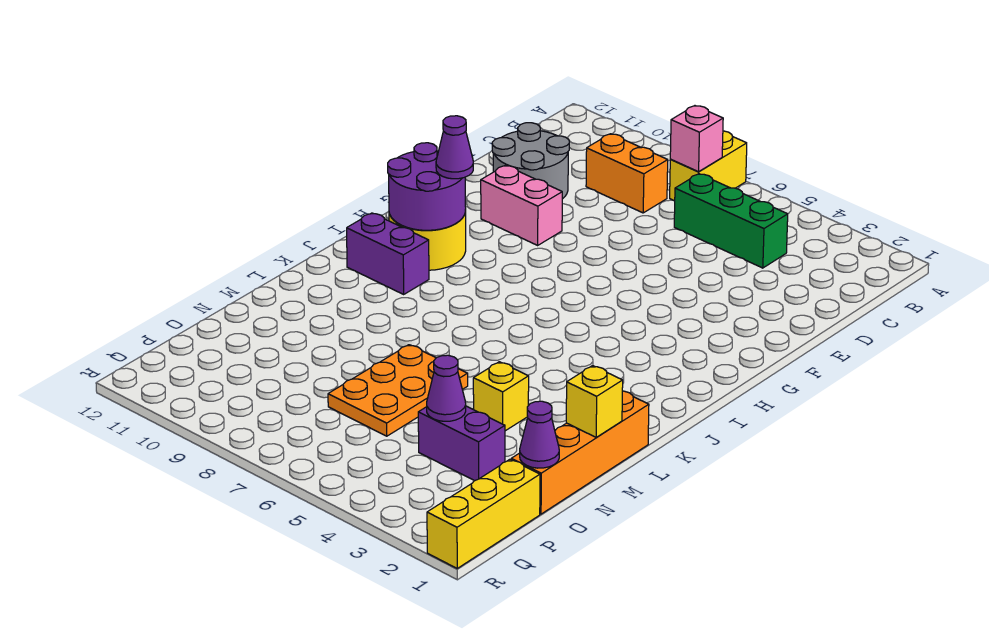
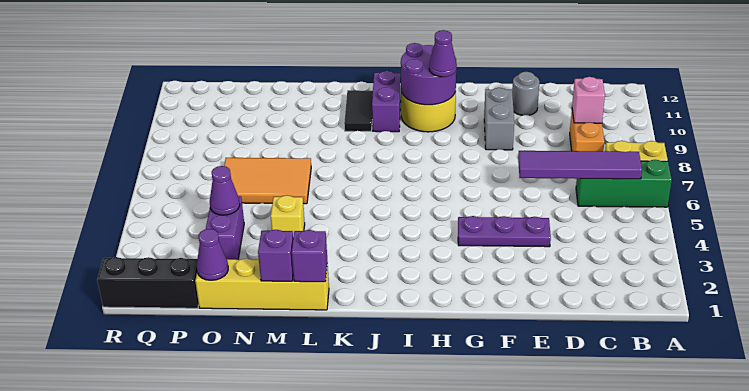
none -> purple tile B6:E6 level 2
pink brick B7 level 2 -> pink brick C9 level 2
green brick C4:C6 level 1 -> green brick A6:C6 level 1
grey round brick D10:E11 level 1 -> grey round brick E11 level 1
none -> purple plate E4:G4 level 1
pink brick F9:F10 level 1 -> grey brick F9:F10 level 1
none -> black tile K10:K11 level 1
orange brick L1:O1 level 1 -> yellow brick L1:O1 level 1
none -> purple brick L1 level 2
yellow brick M1 level 2 -> purple brick M1 level 2
orange plate M6:O7 level 1 -> orange tile M6:O7 level 1
yellow brick P1:R1 level 1 -> black brick P1:R1 level 1

